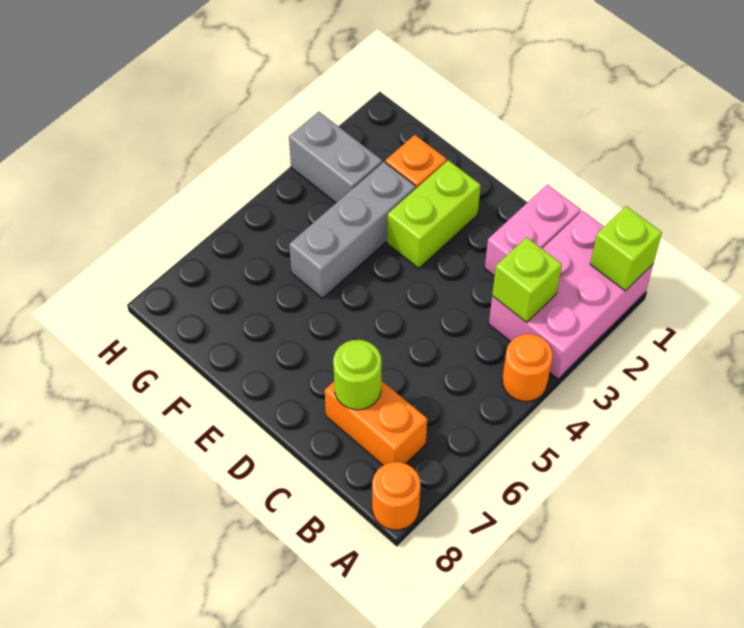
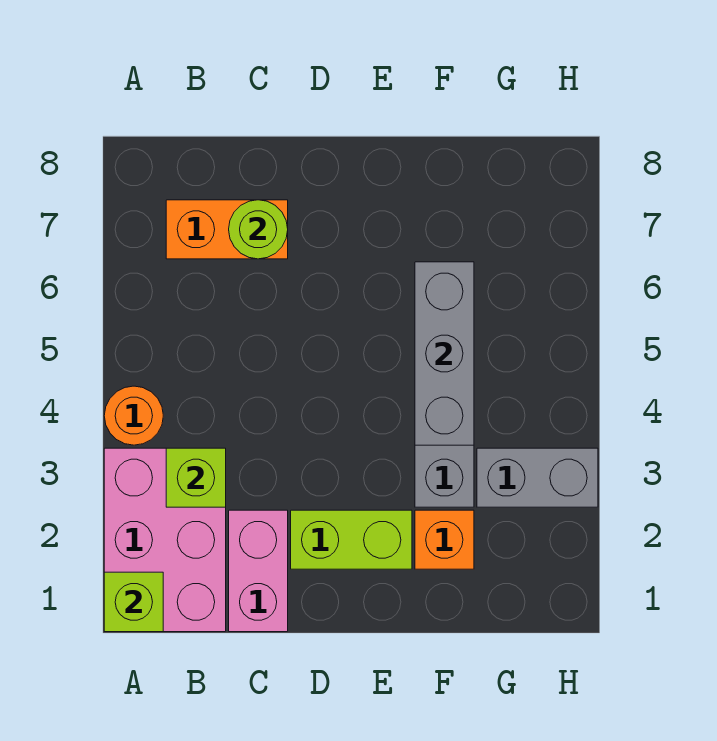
orange round brick A8 level 1 -> none
lime brick E2:E3 level 1 -> lime brick D2:E2 level 1
none -> grey brick F4:F6 level 2

